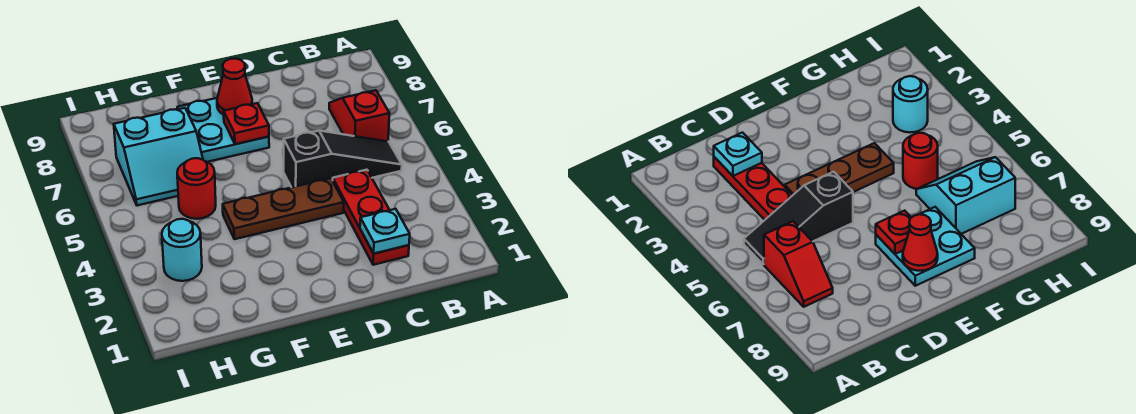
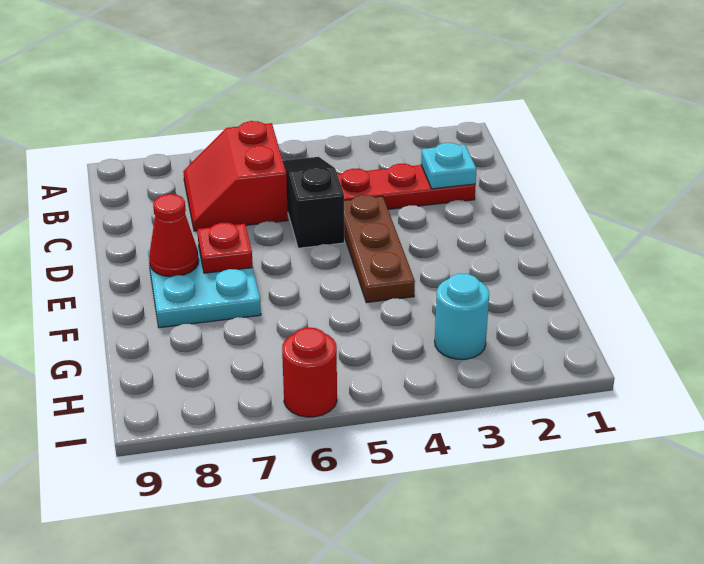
red slope B6:B7 level 1 top 6 -> red slope B6:C7 level 1 top 6
red round brick G5 level 1 -> red round brick I6 level 1
cyan slope G6:H7 level 1 top 7 -> none

